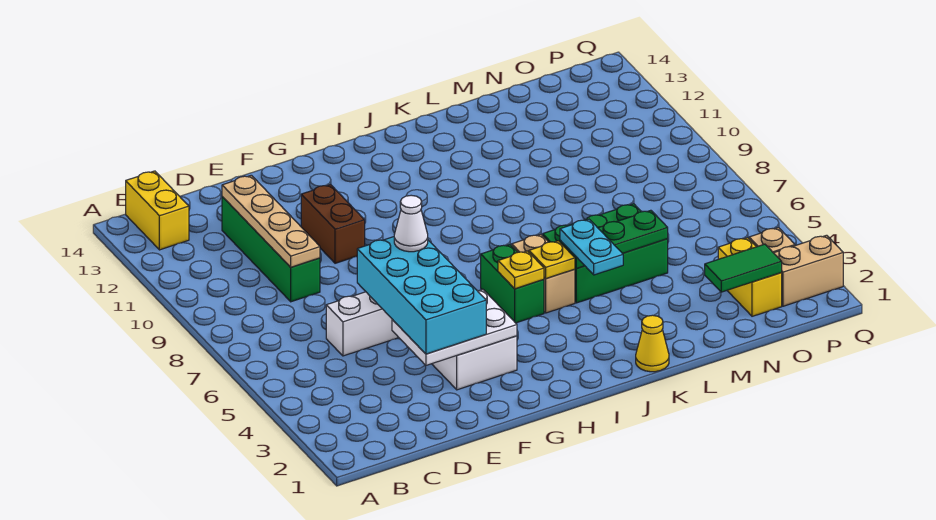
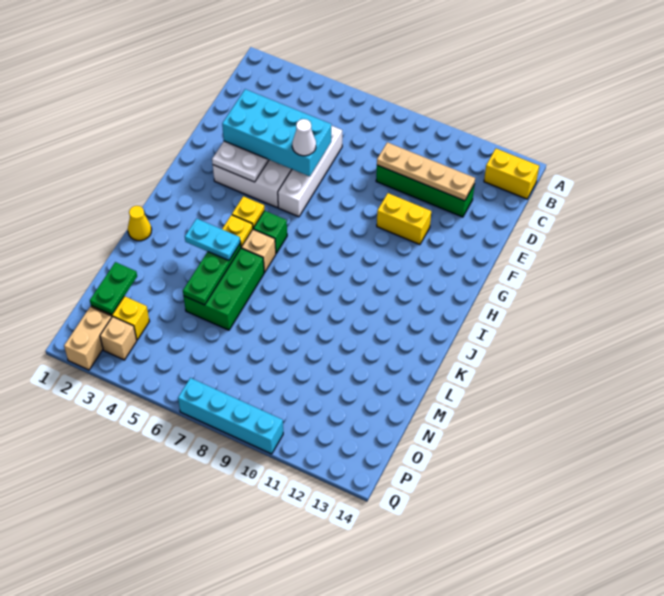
brown brick F10:F11 level 1 -> yellow brick F10:F11 level 1
green tile N2:O2 level 2 -> green plate N2:O2 level 2
none -> cyan brick Q7:Q10 level 1

